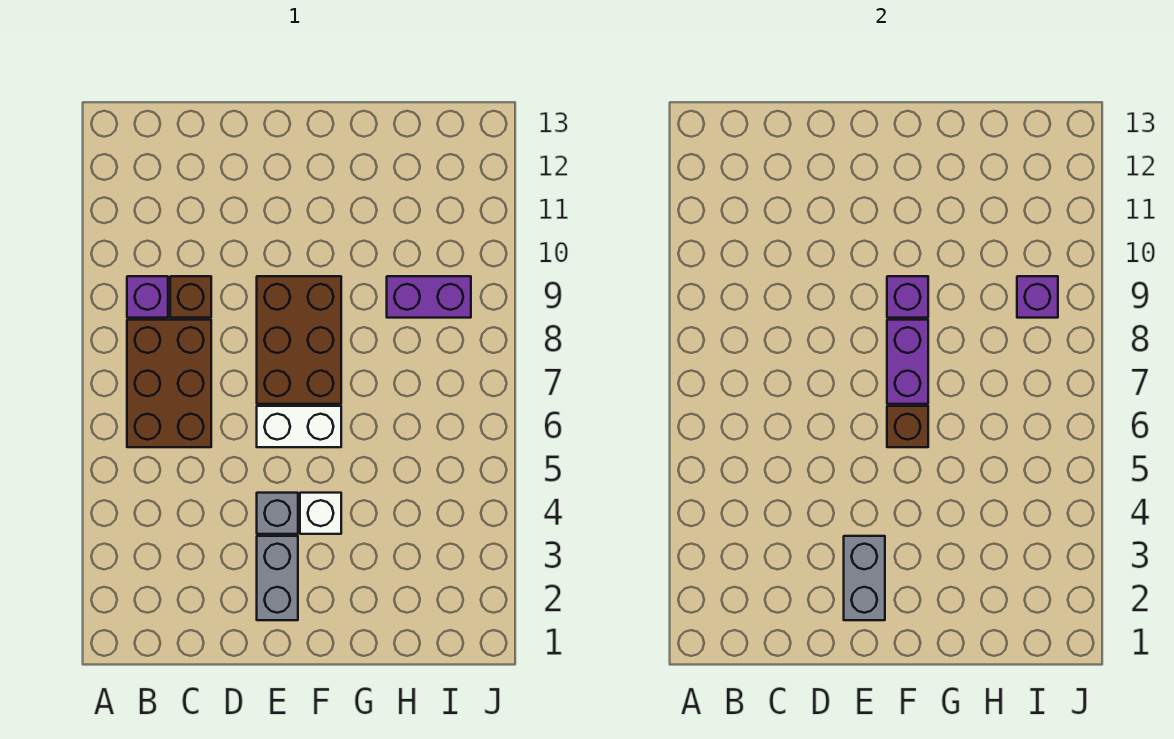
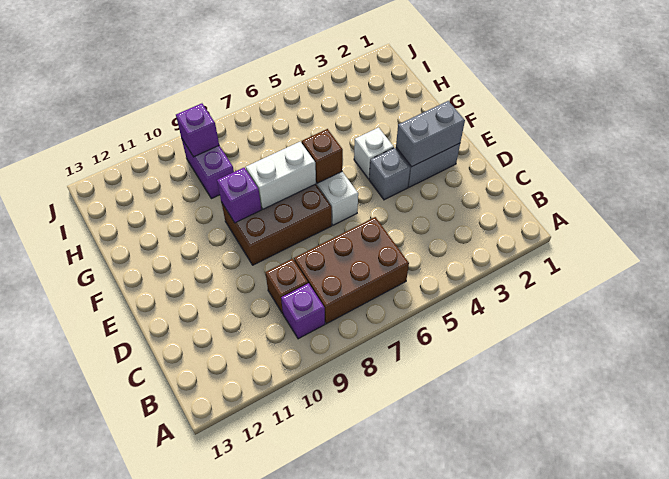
purple brick F7:F8 level 2 -> white brick F7:F8 level 2

